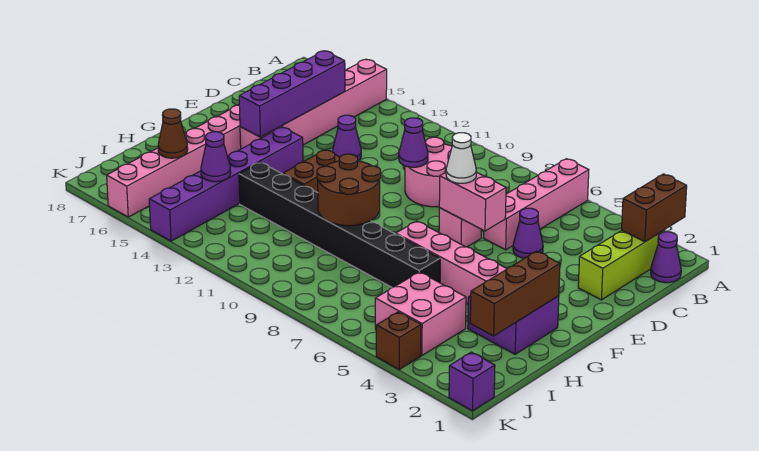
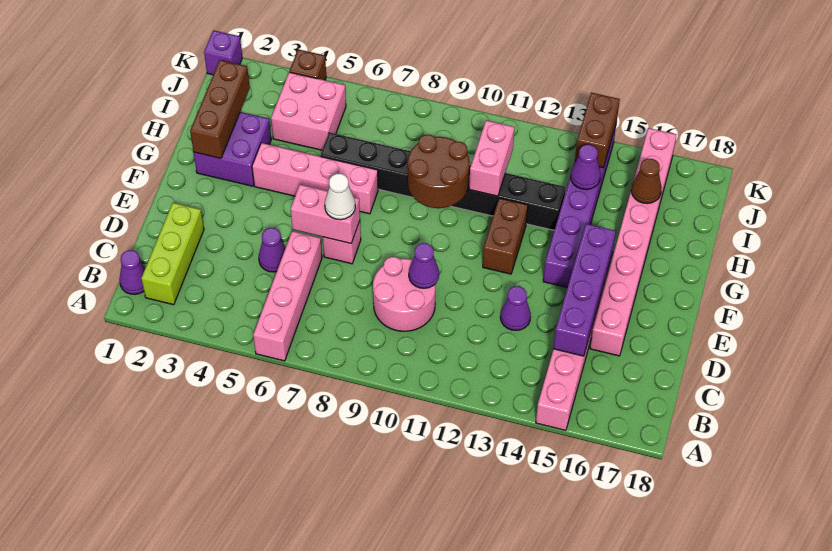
brown brick A2:B2 level 2 -> brown brick J14:K14 level 2
none -> pink brick H11:I11 level 2

